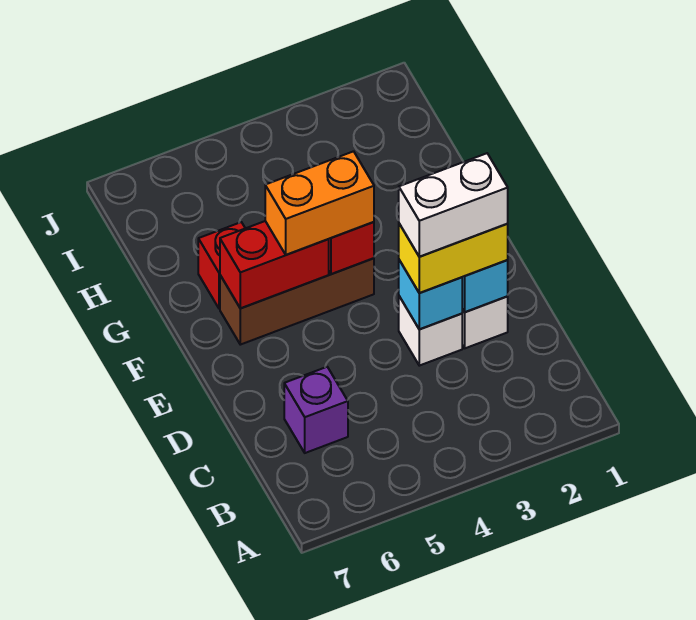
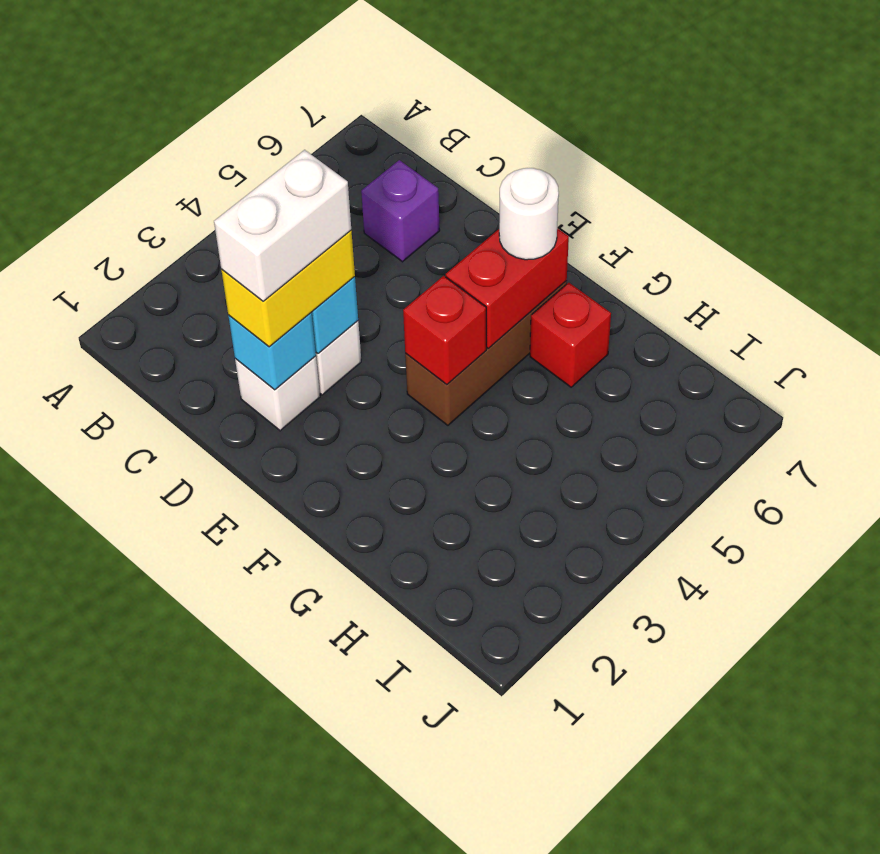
orange brick F4:F5 level 3 -> none
none -> white round brick F6 level 3

